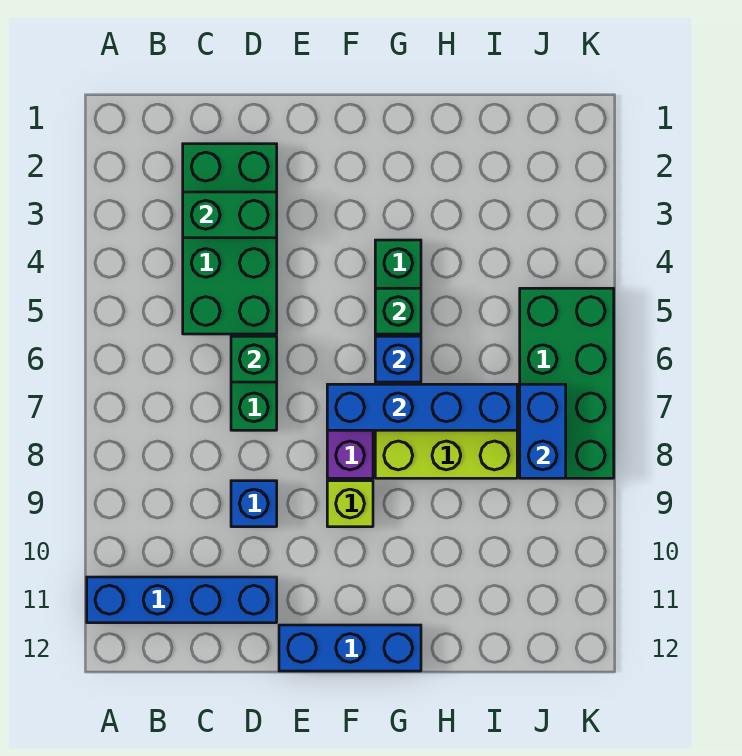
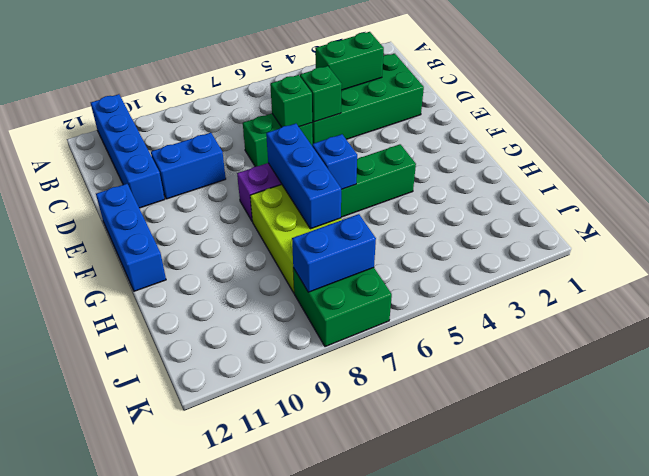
green brick C3:D3 level 2 -> green brick C3:C4 level 2
blue brick D9 level 1 -> blue brick D9:D10 level 1
blue brick F7:I7 level 2 -> blue brick F7:H7 level 2
lime brick F9 level 1 -> none
green brick G5 level 2 -> green brick D5 level 2
green brick J5:K8 level 1 -> green brick J7:K8 level 1

